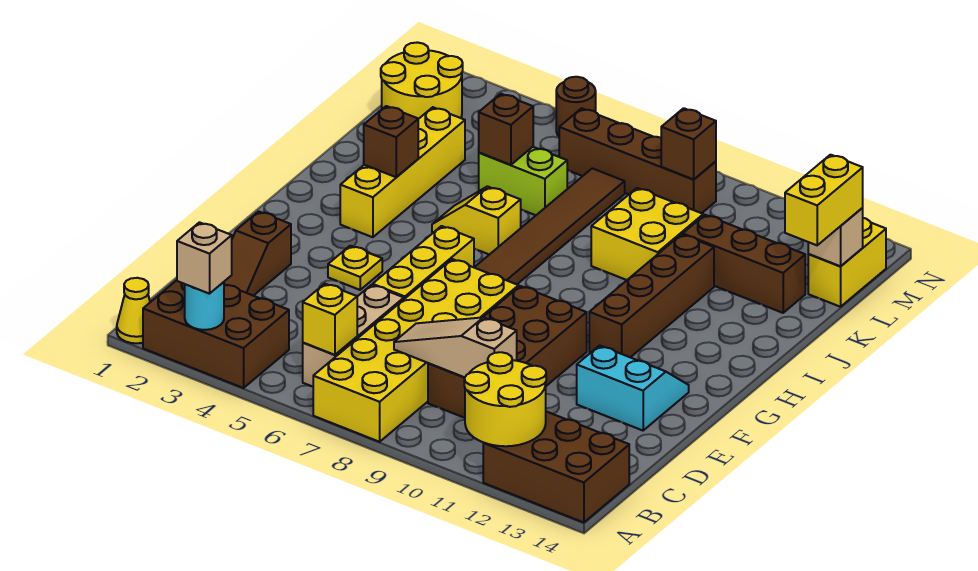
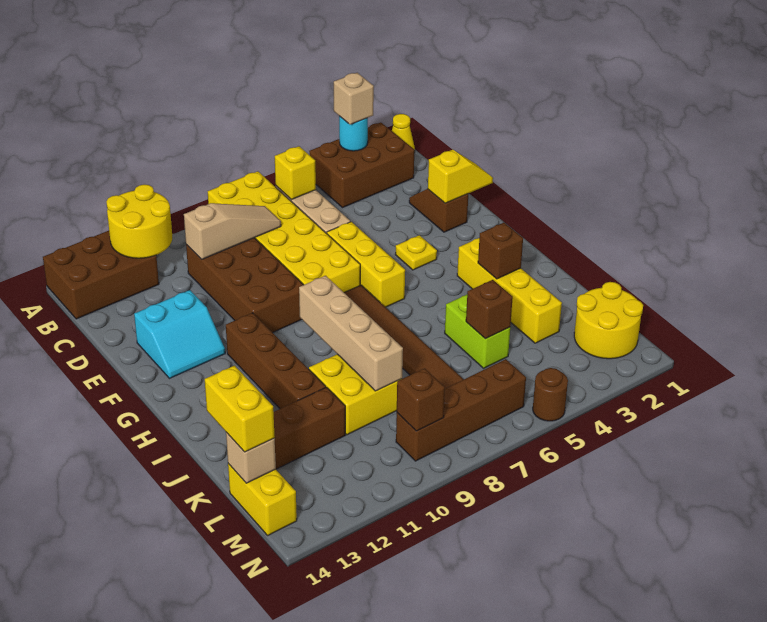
none -> tan brick H9:K9 level 2
yellow slope I5:I6 level 1 top 6 -> yellow slope E1:E2 level 2 top 2
lime brick K5:K6 level 1 -> lime brick J5:K5 level 1

